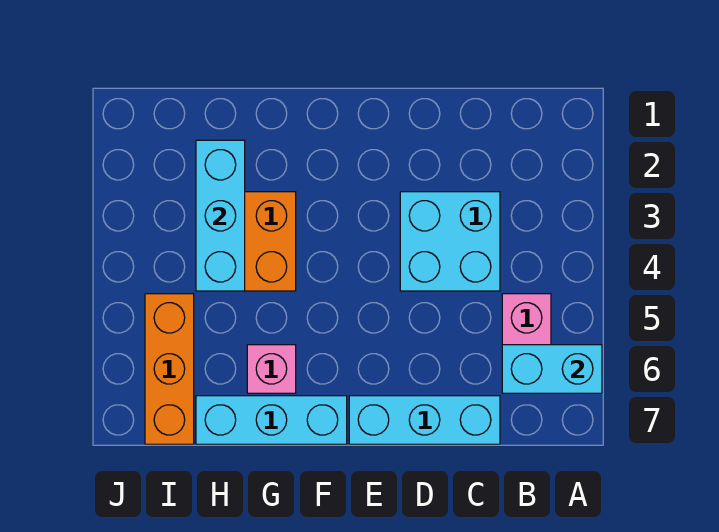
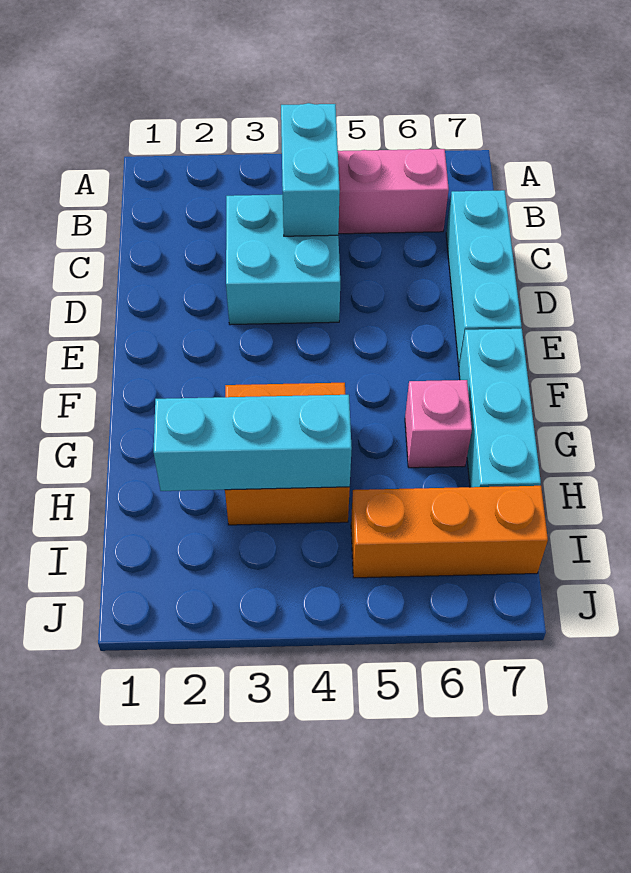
cyan brick A6:B6 level 2 -> cyan brick B4:C4 level 2

